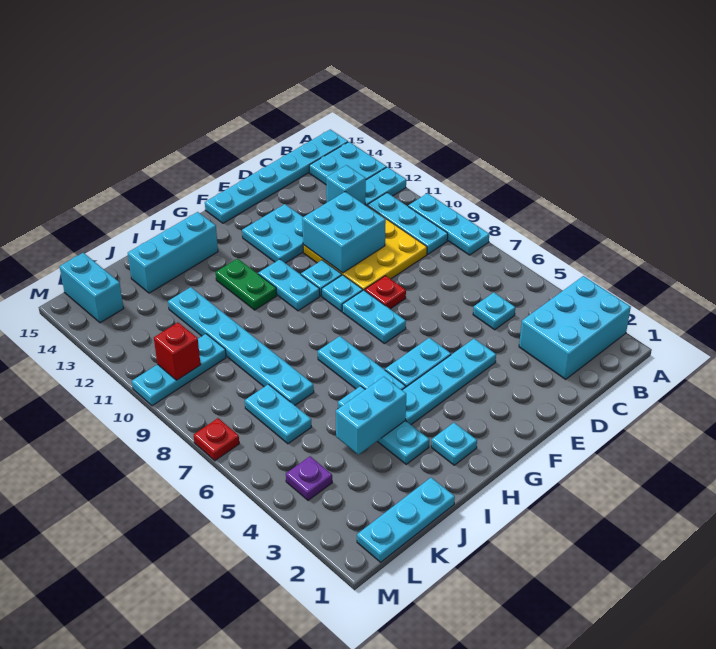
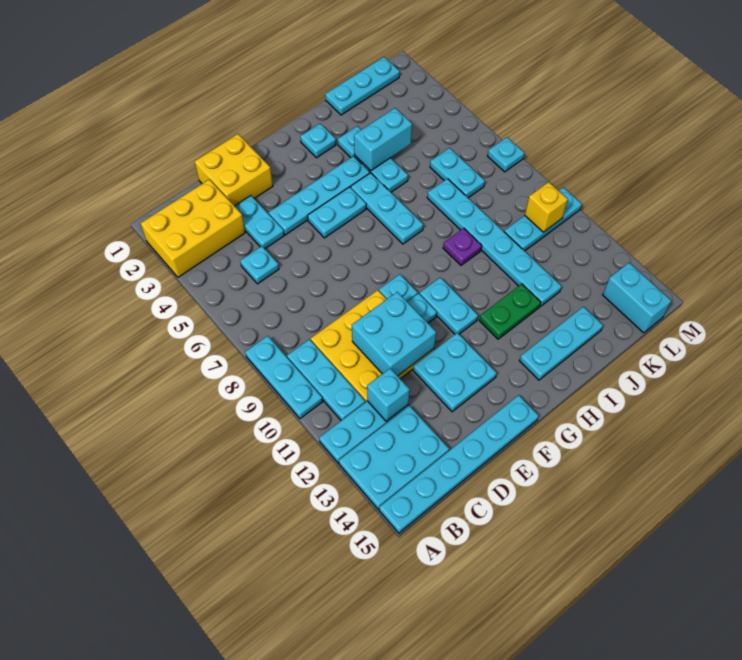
cyan brick A2:C3 level 1 -> yellow brick A2:C3 level 1
cyan plate A13:B14 level 1 -> cyan plate A13:C14 level 1
none -> yellow brick D1:E2 level 1
red plate E8 level 1 -> none
cyan plate F7:F8 level 1 -> cyan plate D3:D4 level 1
green plate H11:H12 level 1 -> green plate H12:I12 level 1
cyan brick H14:J14 level 1 -> cyan plate H14:J14 level 1
purple plate L4 level 1 -> purple plate I9 level 1
red brick L10 level 2 -> yellow brick L10 level 2
red plate M7 level 1 -> cyan plate M7 level 1

